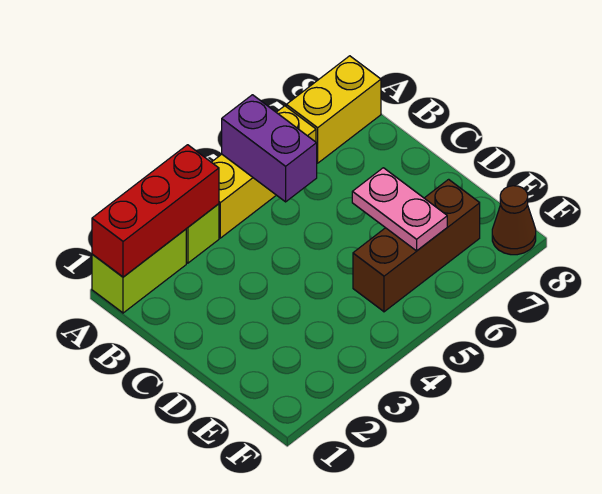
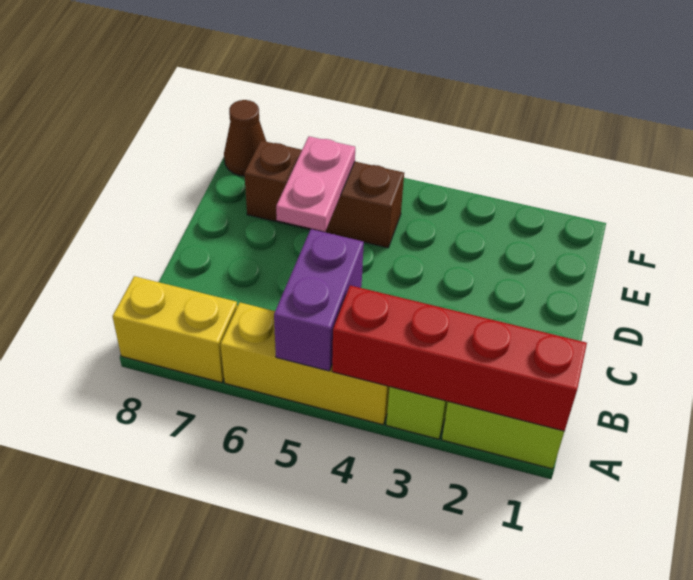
red brick A1:A3 level 2 -> red brick A1:A4 level 2

